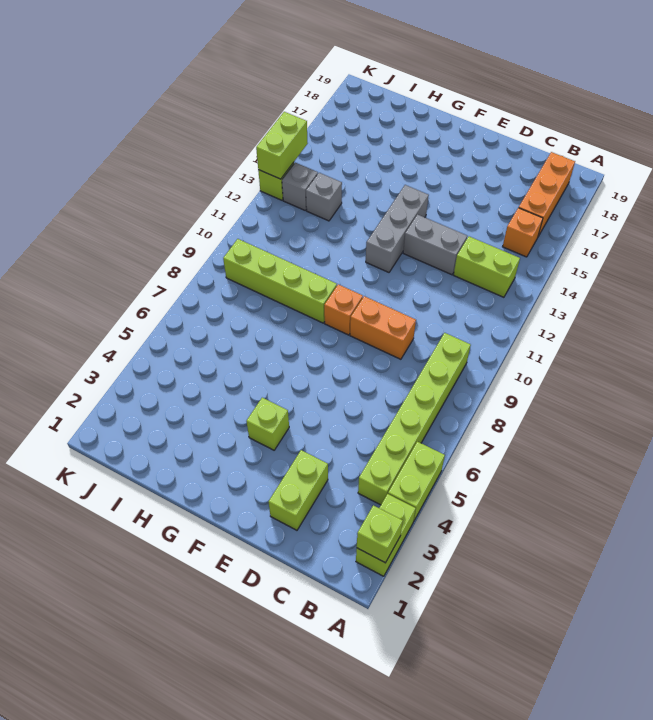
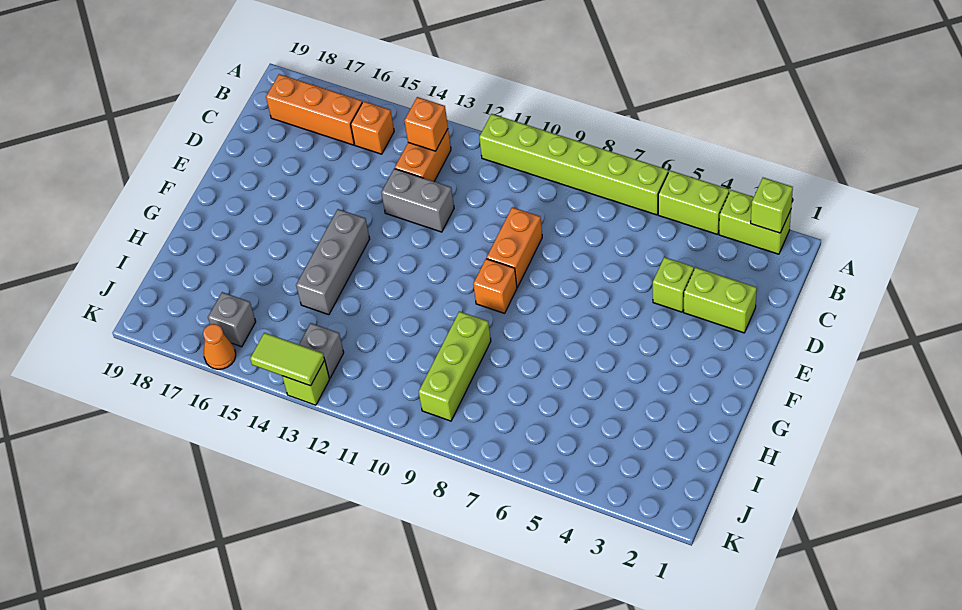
lime brick B4:B9 level 1 -> lime brick A6:A11 level 1
lime brick B13:C13 level 1 -> orange brick B13:C13 level 1
none -> orange brick B13 level 2
grey brick D13:E13 level 1 -> grey brick D12:D13 level 1
lime brick F4 level 1 -> lime brick D4 level 1
grey brick F12:F14 level 1 -> grey brick F14:H14 level 1
lime brick G9:J9 level 1 -> lime brick H9:J9 level 1
grey brick I13 level 1 -> grey brick J16 level 1
lime brick K13:K14 level 2 -> lime tile K13:K14 level 2
none -> orange cone K16 level 1

